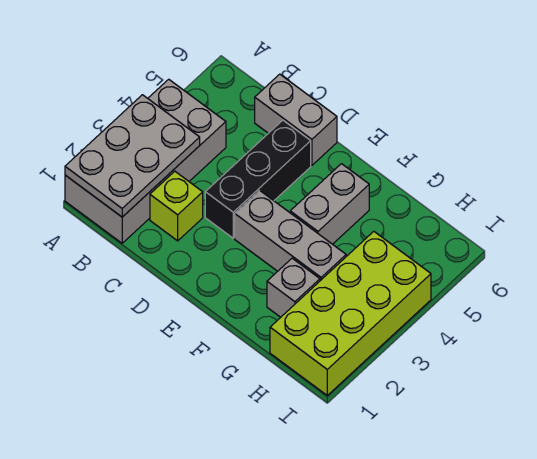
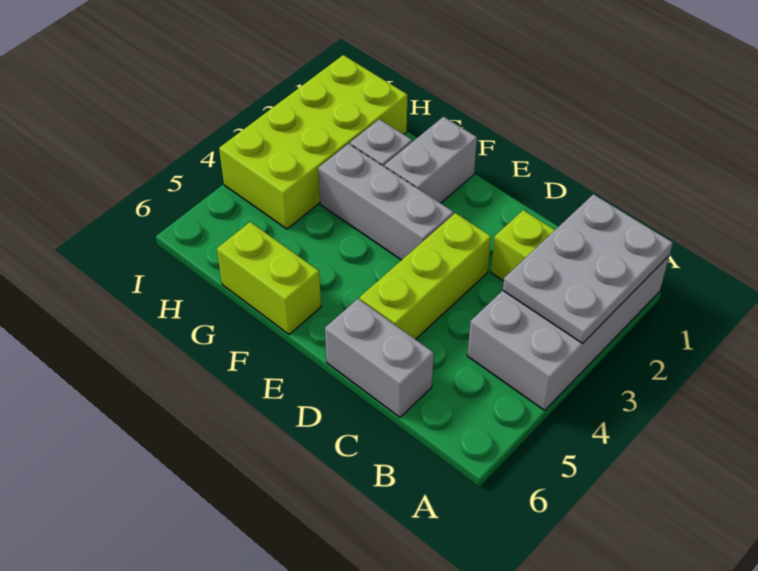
black brick D3:D5 level 1 -> lime brick D3:D5 level 1
grey brick F4:F5 level 1 -> grey brick F1:F2 level 1
none -> lime brick F6:G6 level 1

